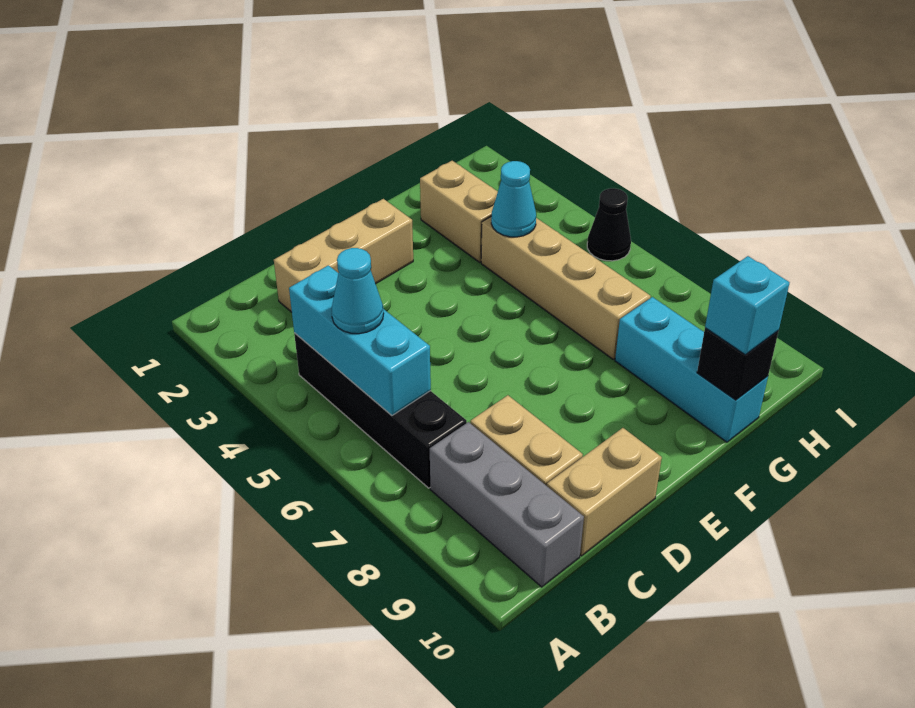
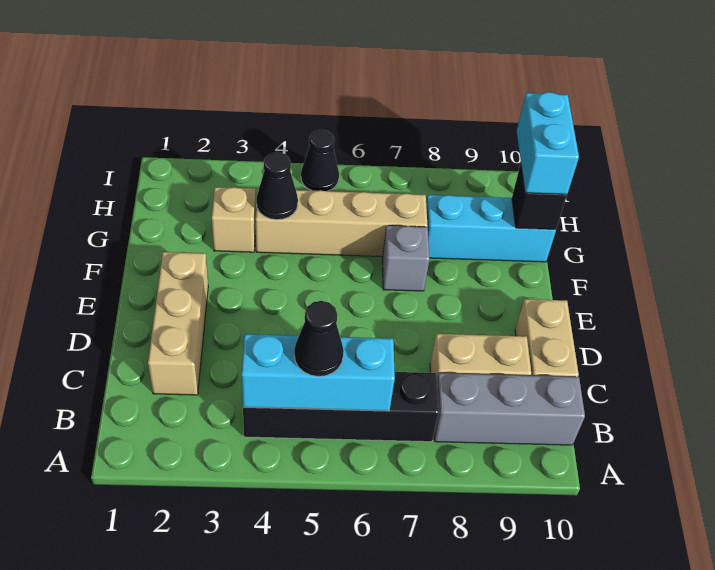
cyan cone B5 level 3 -> black cone B5 level 3
none -> grey brick F7 level 1
tan brick G2:G3 level 1 -> tan brick G3 level 1
cyan cone G4 level 2 -> black cone G4 level 2
cyan brick G10 level 3 -> cyan brick G10:H10 level 3

